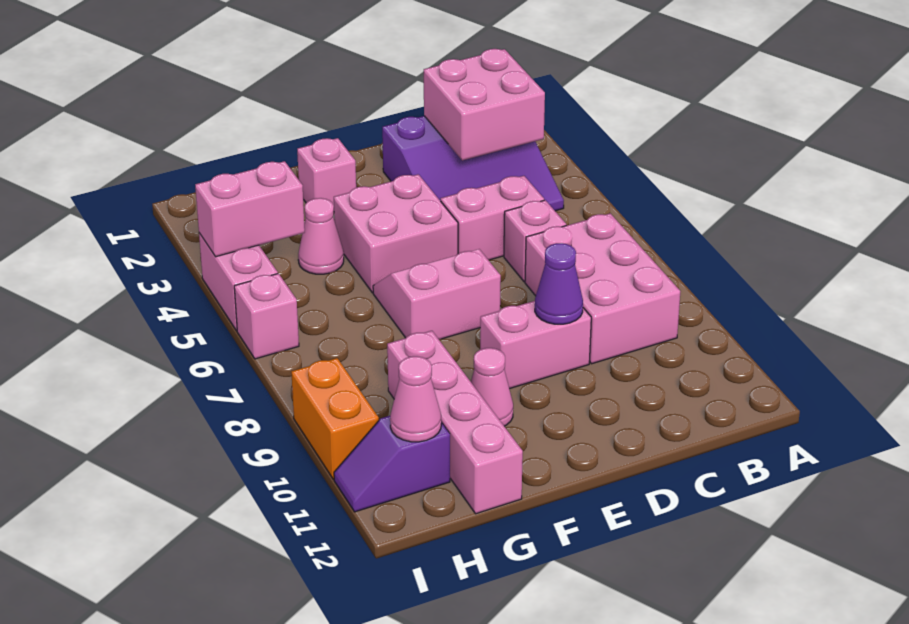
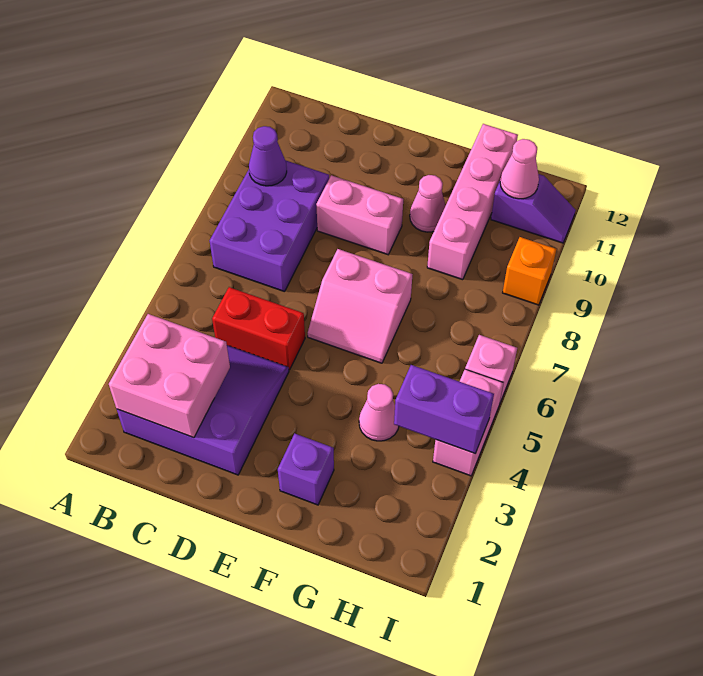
pink brick B7:C9 level 1 -> purple brick B7:C9 level 1
pink brick C5:D5 level 1 -> red brick C5:D5 level 1
pink brick C6 level 1 -> none
purple cone D9 level 2 -> purple cone B9 level 2
pink brick E4:F5 level 1 -> none
pink brick F2 level 1 -> purple brick F2 level 1
pink brick H4:I4 level 2 -> purple brick H4:I4 level 2
orange brick I9:I10 level 1 -> orange brick I9 level 1

